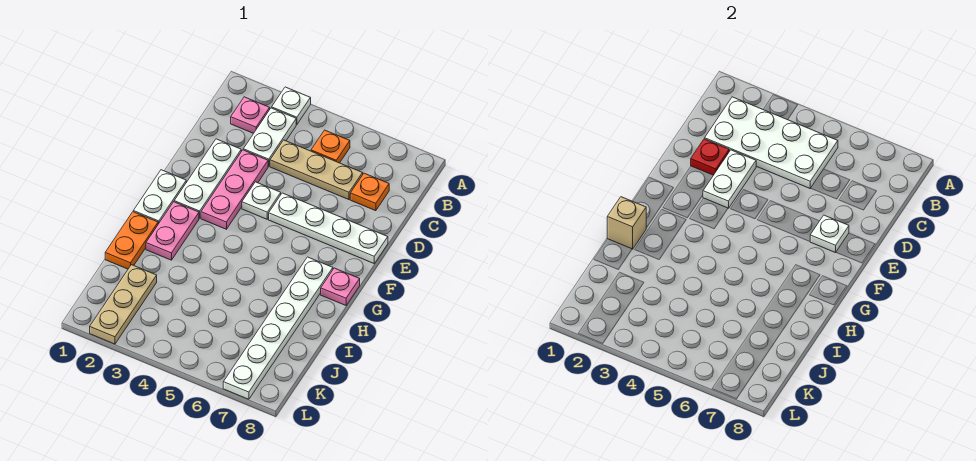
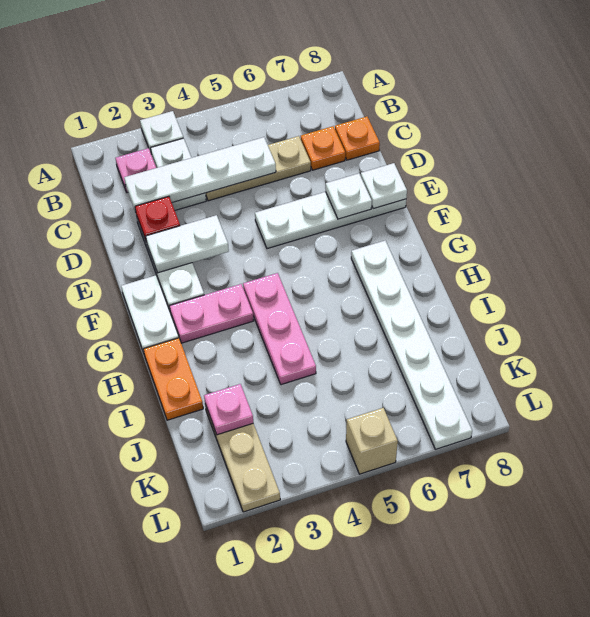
white plate B2:C5 level 2 -> white plate C2:C5 level 2
orange plate B5 level 1 -> orange plate C8 level 1
pink plate D3:F3 level 1 -> pink plate G4:I4 level 1
white plate D3:E3 level 2 -> white plate E2:E3 level 2
white plate E4 level 1 -> white plate E8 level 2
pink plate G2:H2 level 1 -> pink plate G2:G3 level 1
pink plate G8 level 1 -> pink plate J2 level 2
tan brick H1 level 2 -> tan brick L5 level 1

